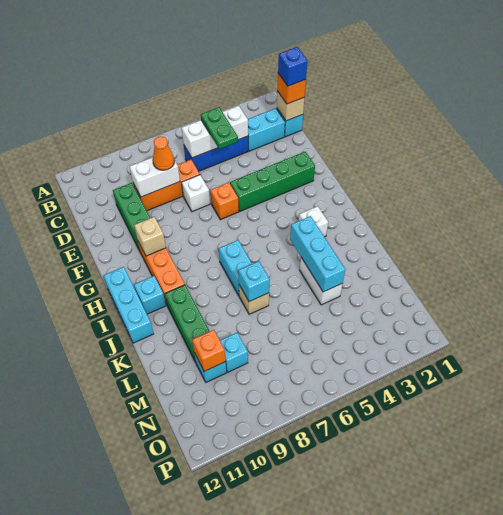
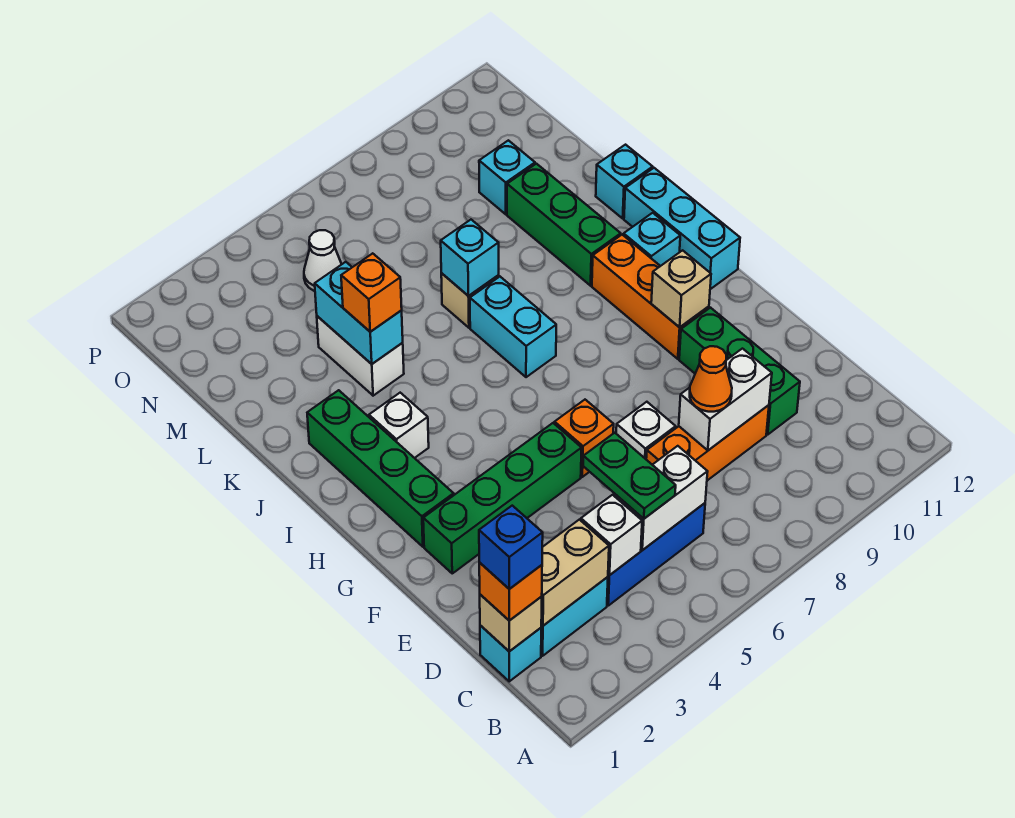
none -> tan brick C2:C3 level 2
none -> green brick G2:J2 level 1
cyan brick J4:L4 level 2 -> cyan brick K4:L4 level 2
cyan brick M9 level 1 -> cyan brick K12 level 1
orange brick M10 level 2 -> orange brick K4 level 3
none -> white cone N5 level 1

